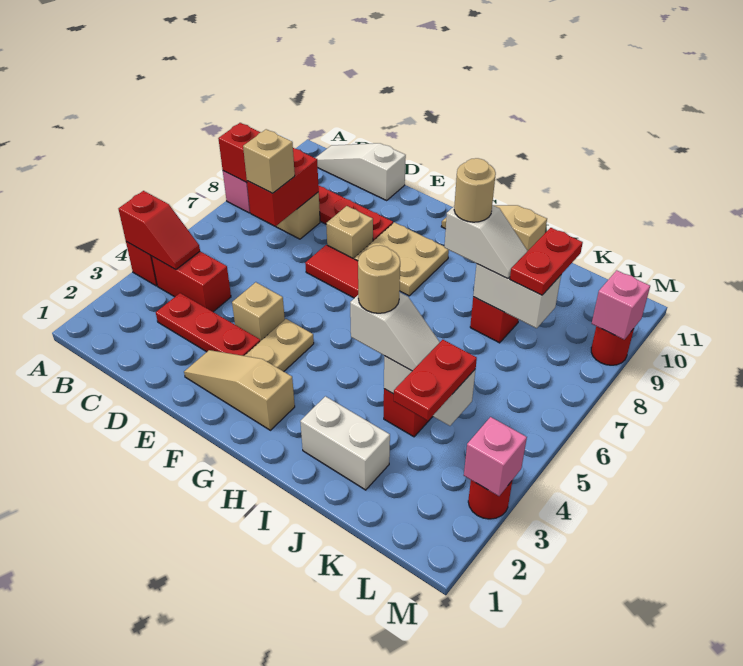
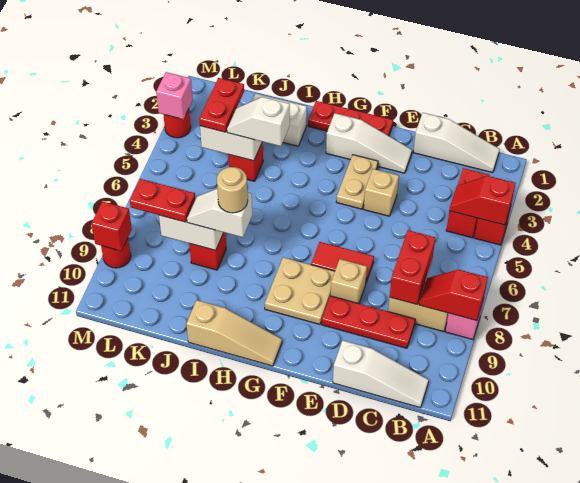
none -> white slope B1:D1 level 1 top D
red brick B4:C4 level 1 -> red brick B3:B4 level 1
red plate C3:E3 level 1 -> red plate F1:H1 level 1
tan brick C7 level 3 -> none
tan slope E2:G2 level 1 top G -> white slope E2:G2 level 1 top G
tan round brick I4 level 4 -> none
red plate K8:K9 level 3 -> red plate K8:L8 level 3
pink brick M9 level 2 -> red brick M9 level 2

